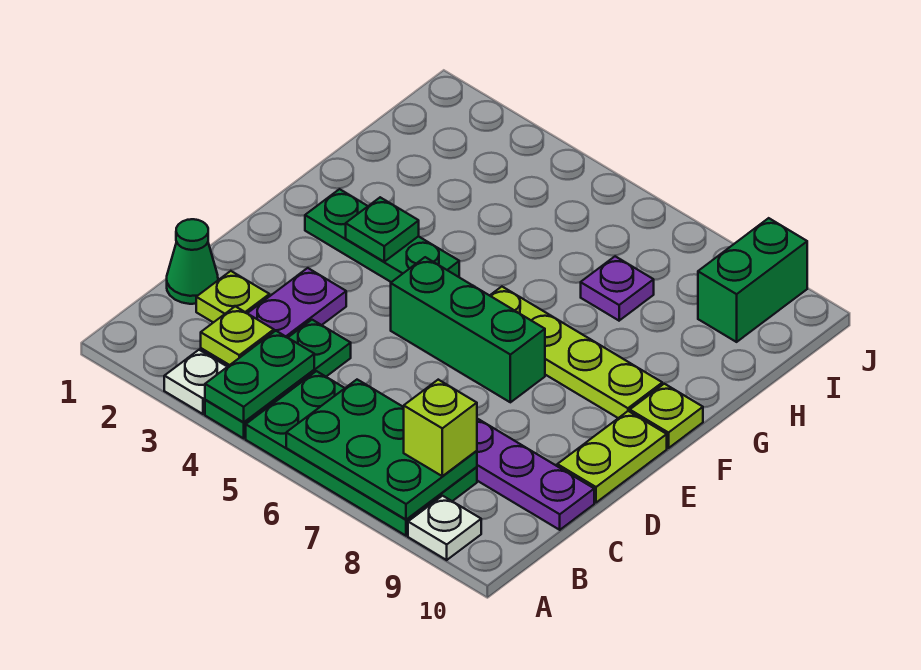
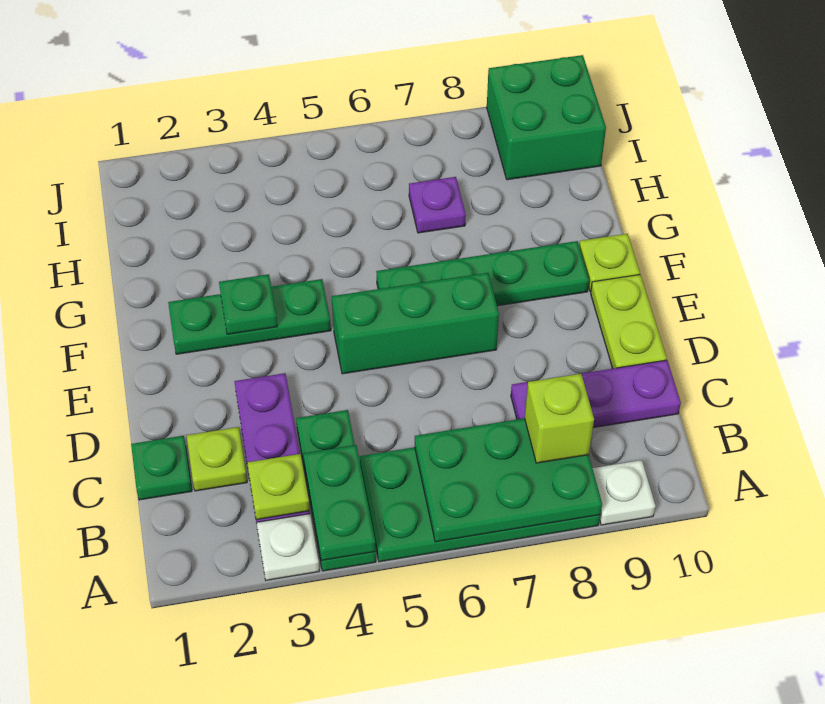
green cone C1 level 1 -> green plate C1 level 1
lime plate F6:F9 level 1 -> green plate F6:F9 level 1
green brick I9:J9 level 1 -> green brick I9:J10 level 1

